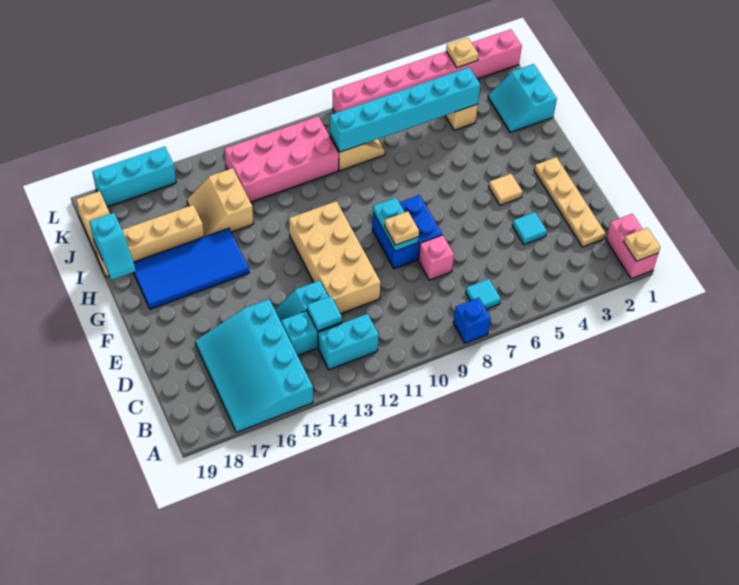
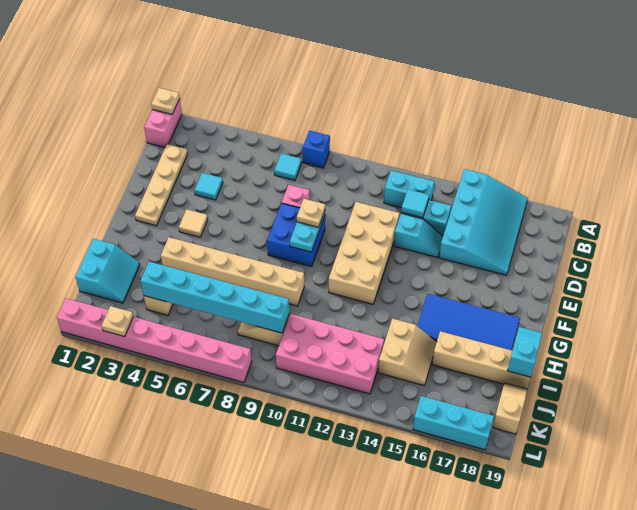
none -> tan brick H4:H9 level 1

